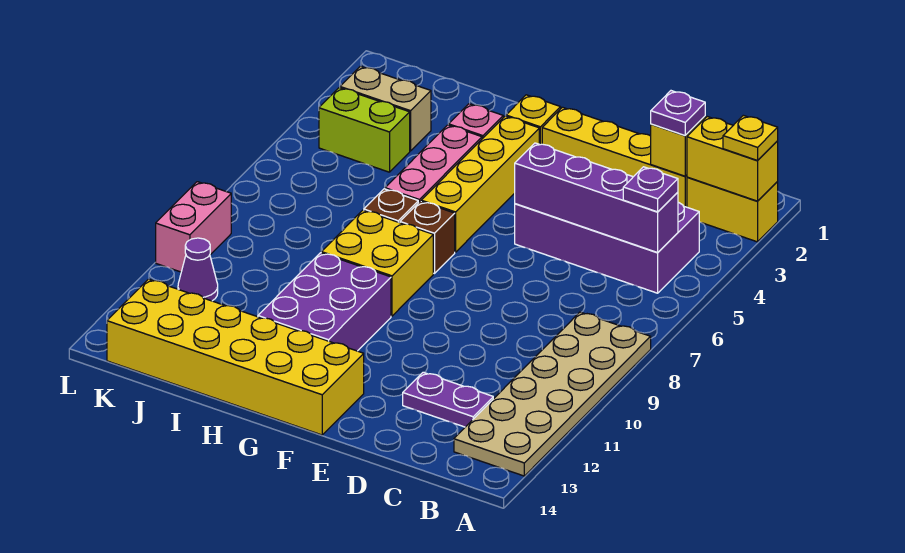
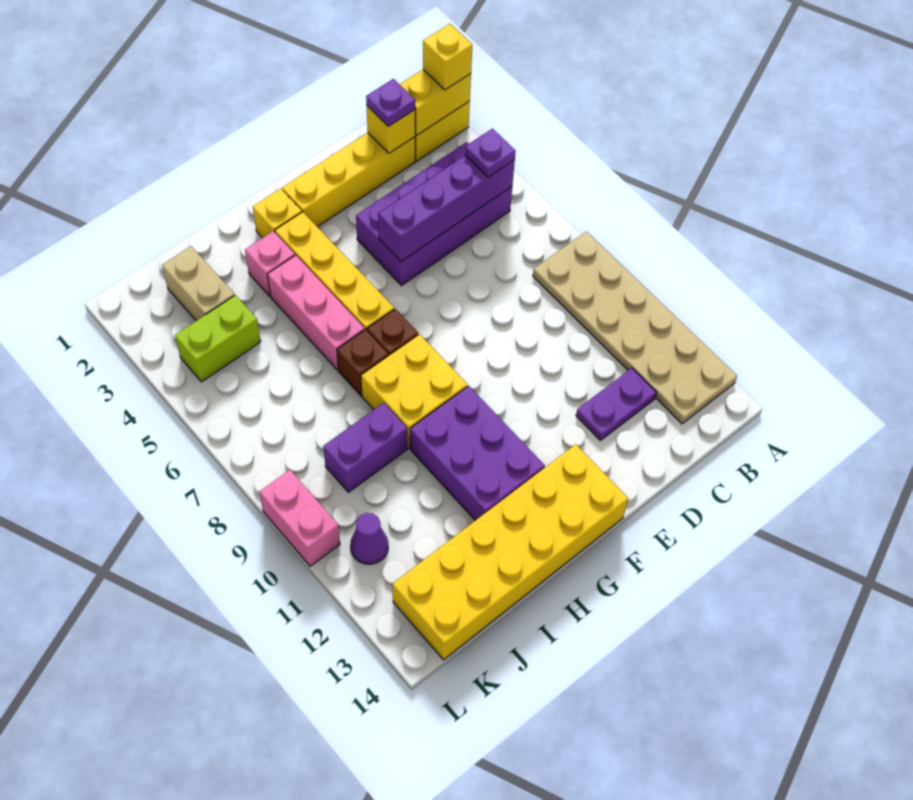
yellow plate A2 level 3 -> yellow brick A2 level 3
none -> purple brick I9:J9 level 1
tan brick J3:K3 level 1 -> tan brick J2:J3 level 1

